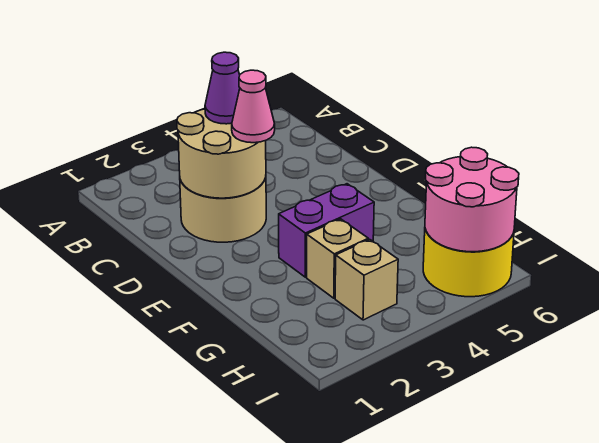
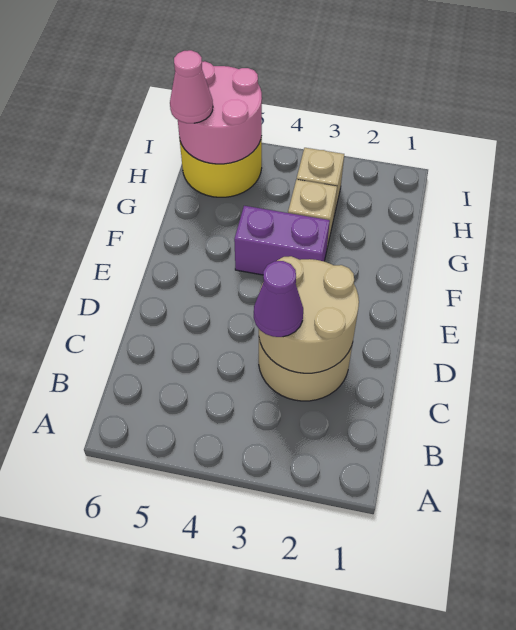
pink cone D3 level 3 -> pink cone H6 level 3

